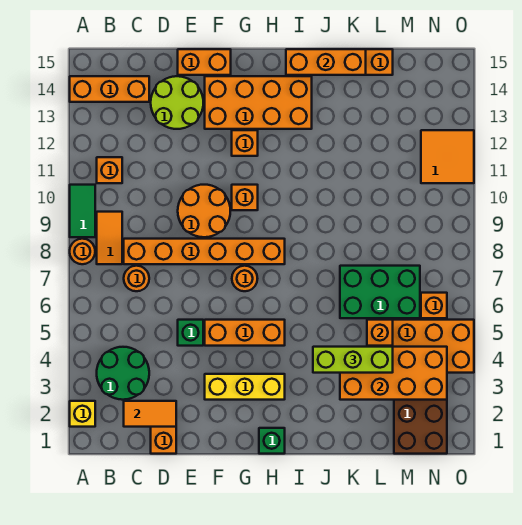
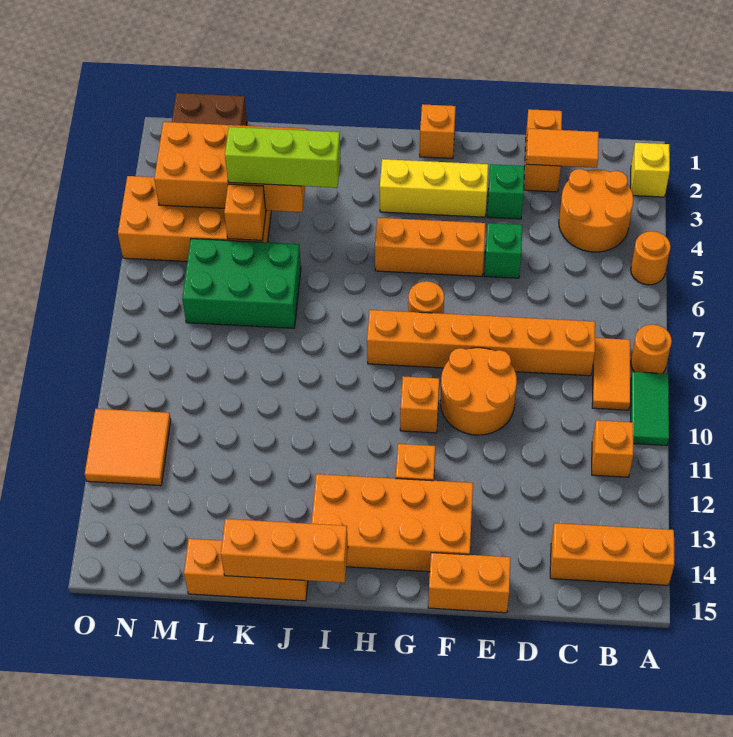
green round brick B3:C4 level 1 -> orange round brick B3:C4 level 1
orange round brick C7 level 1 -> orange round brick A5 level 1
lime round brick D13:E14 level 1 -> none
green brick H1 level 1 -> green brick E3 level 1
orange brick N6 level 1 -> orange brick G1 level 1

